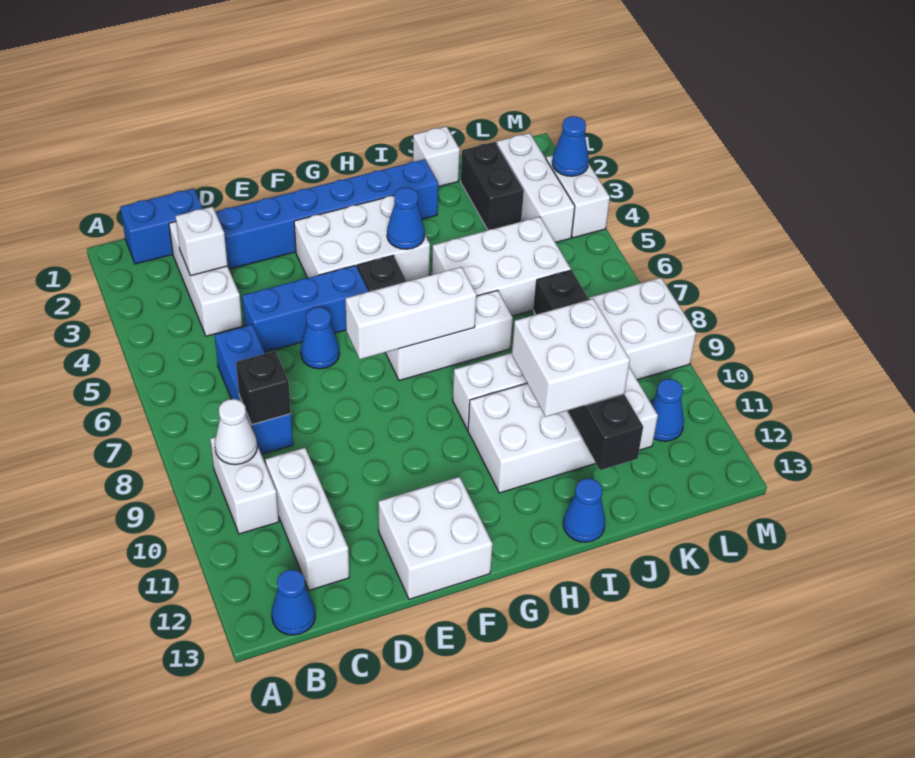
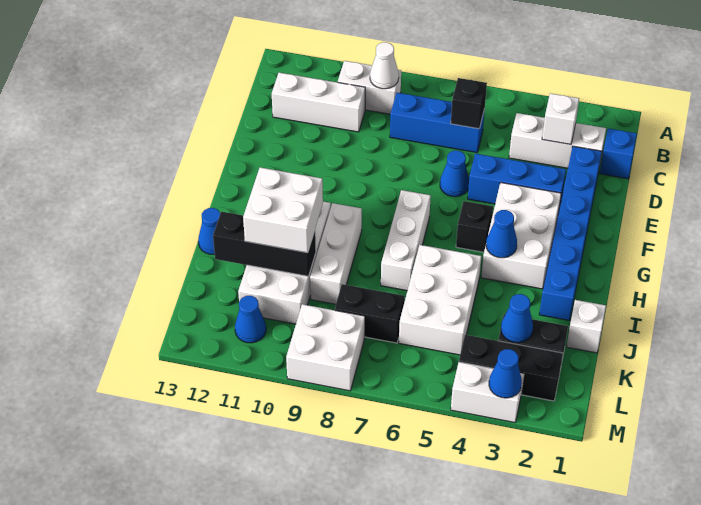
blue brick B1:C1 level 1 -> blue brick C1 level 1
blue cone B13 level 1 -> blue cone K3 level 2
black brick C8 level 2 -> black brick C6 level 2
blue brick D5:F5 level 1 -> blue brick E3:E5 level 1
white brick E12:F13 level 1 -> none
white brick F7:H7 level 2 -> none
white brick L2:L4 level 1 -> black brick L2:L4 level 1

